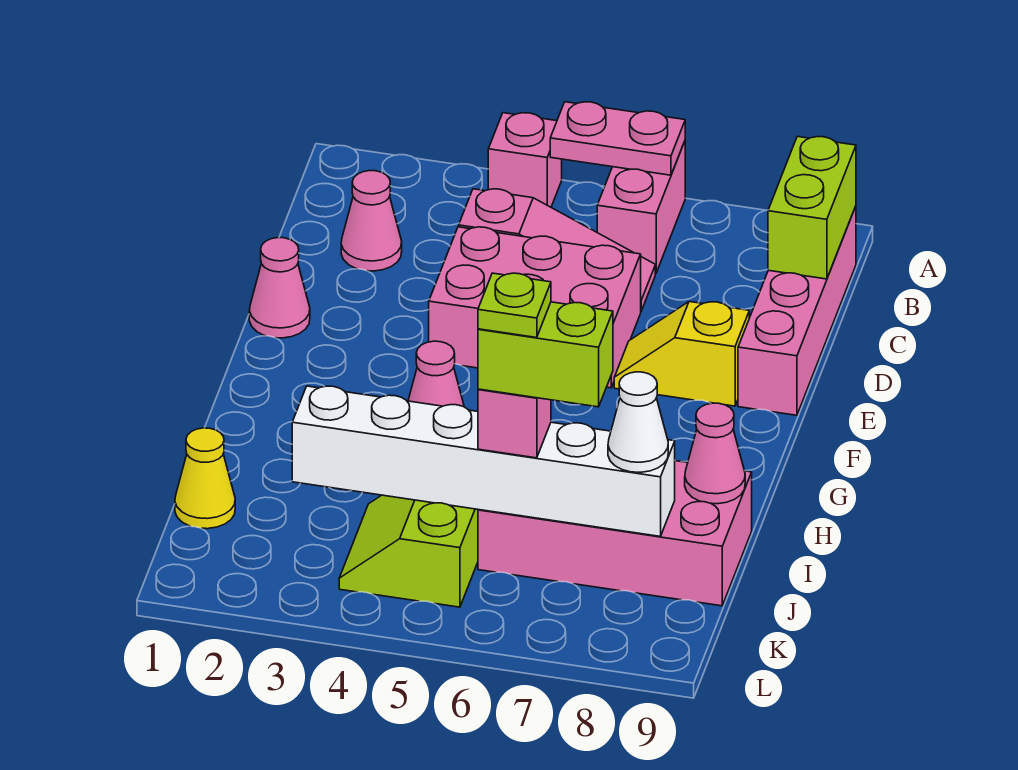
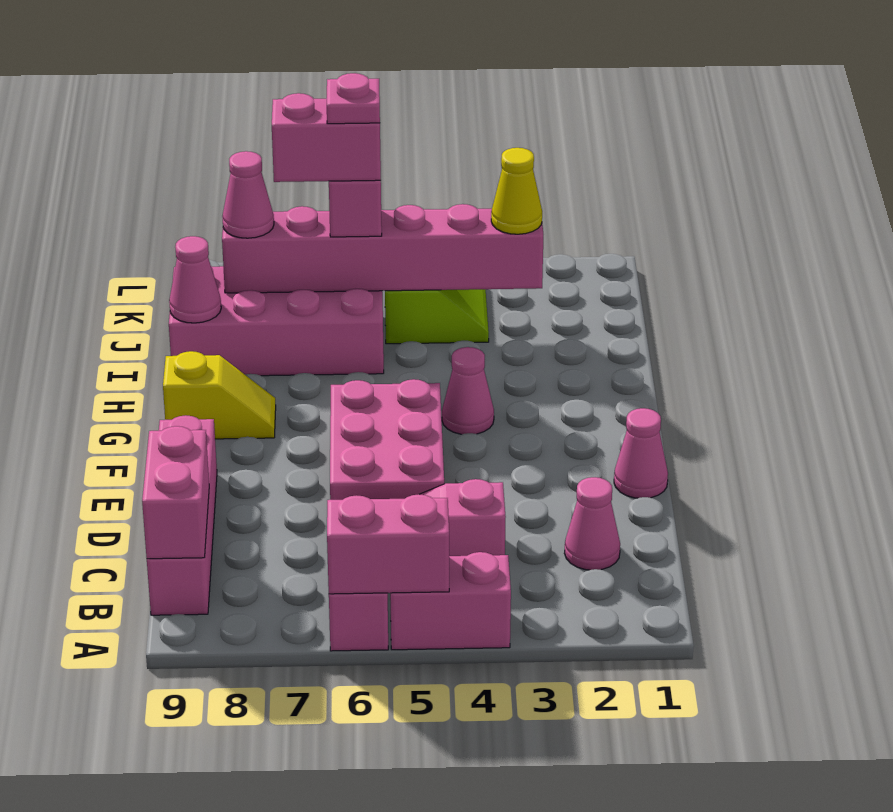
pink brick A4 level 1 -> pink brick A4:A5 level 1
pink plate A5:A6 level 2 -> pink brick A5:A6 level 2
lime brick B9:C9 level 2 -> pink brick B9:C9 level 2
pink brick D4:E6 level 1 -> pink brick D5:F6 level 1
yellow slope E7:E8 level 1 top 8 -> yellow slope G8:G9 level 1 top 9
yellow cone J1 level 1 -> yellow cone J3 level 3
white brick J3:J8 level 2 -> pink brick J3:J8 level 2
lime brick J6:J7 level 4 -> pink brick J6:J7 level 4
lime plate J6 level 5 -> pink plate J6 level 5
white cone J8 level 3 -> pink cone J8 level 3

